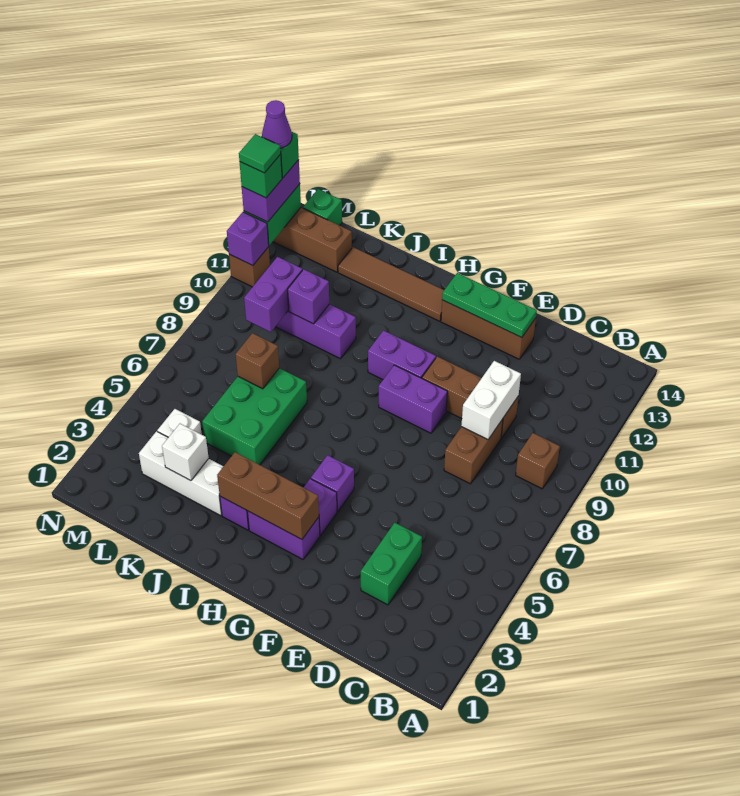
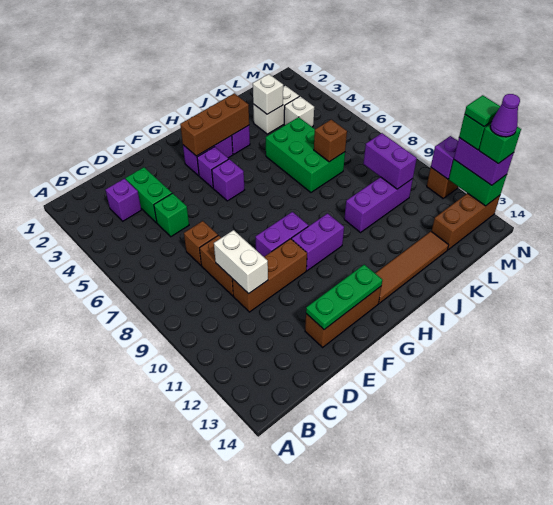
brown brick B9 level 1 -> brown brick D7 level 1
white brick J3:L3 level 1 -> white brick K3:L3 level 1
purple brick K10 level 2 -> purple brick C3 level 1
green brick M14 level 1 -> green brick D5 level 1

